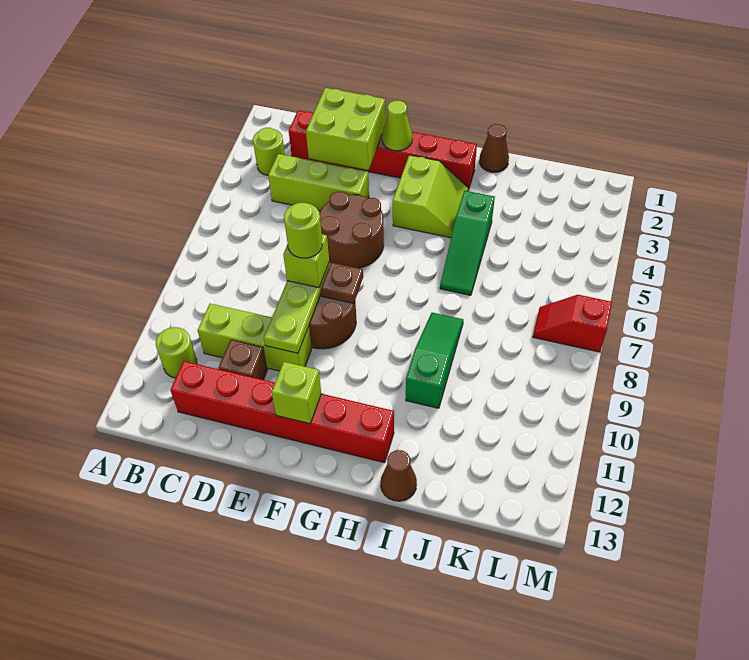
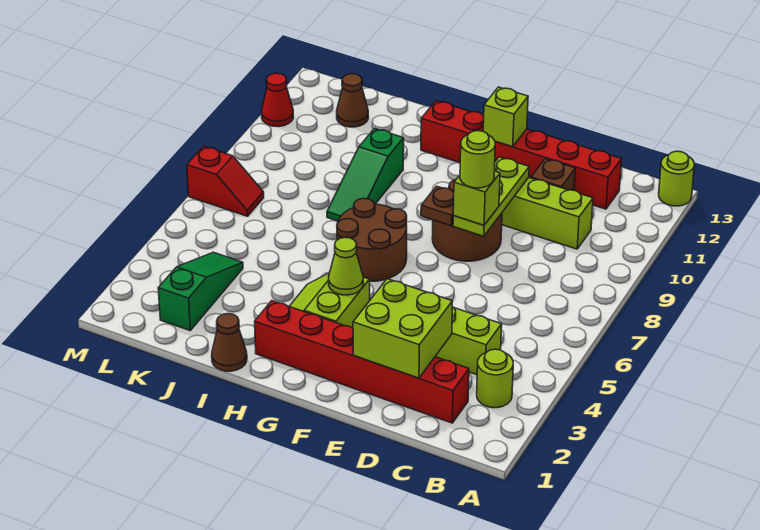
lime round brick B11 level 1 -> lime round brick A13 level 1
brown round brick E5:F6 level 1 -> brown round brick G6:H7 level 1
lime cone F2 level 2 -> lime cone G4 level 2
green slope I4:I6 level 1 top 4 -> green slope K2:K4 level 1 top 2
brown cone I13 level 1 -> brown cone K12 level 1
none -> red cone M11 level 1

